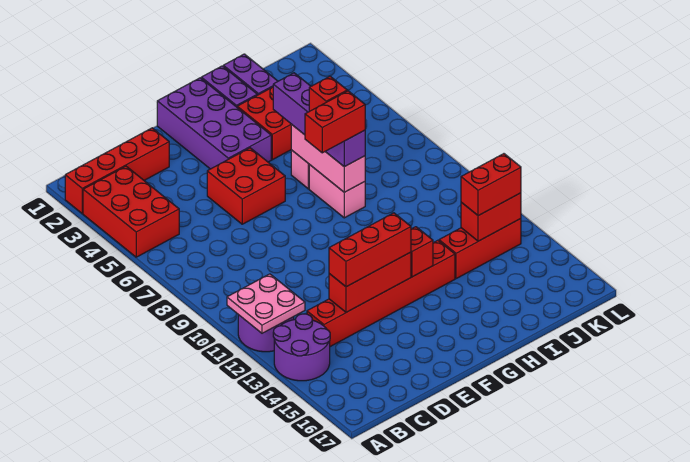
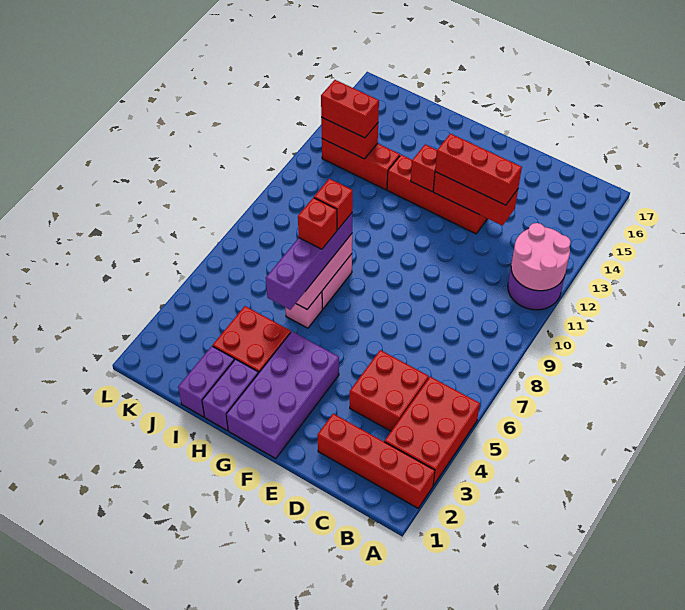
pink plate A11:B12 level 2 -> pink round brick A11:B12 level 2
purple round brick A13:B14 level 1 -> none
red brick C13:H13 level 1 -> red brick E13:H13 level 1
red brick E5:F6 level 1 -> red brick C4:D5 level 1
red brick G8:H8 level 4 -> red brick H8 level 4

